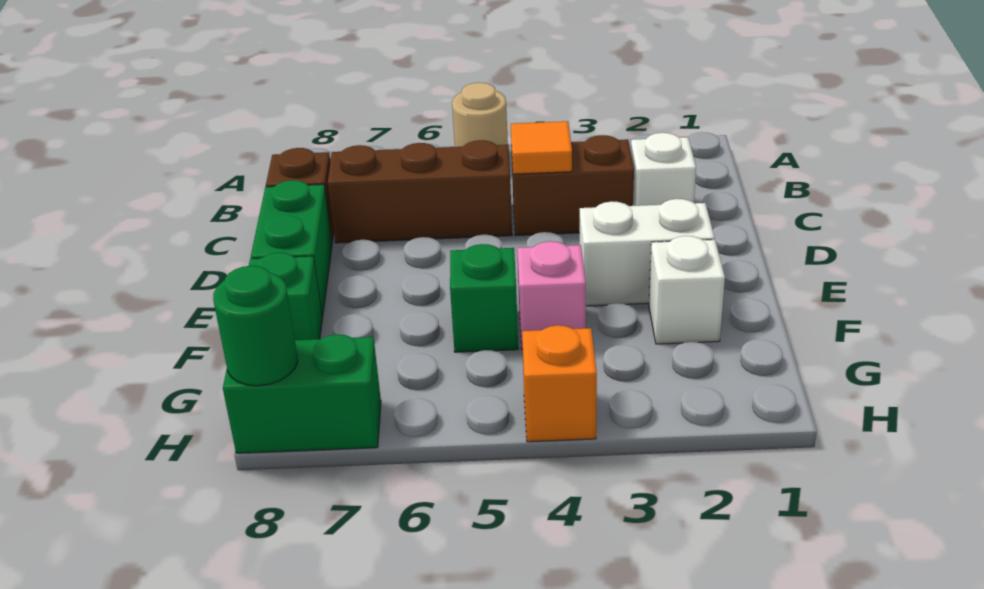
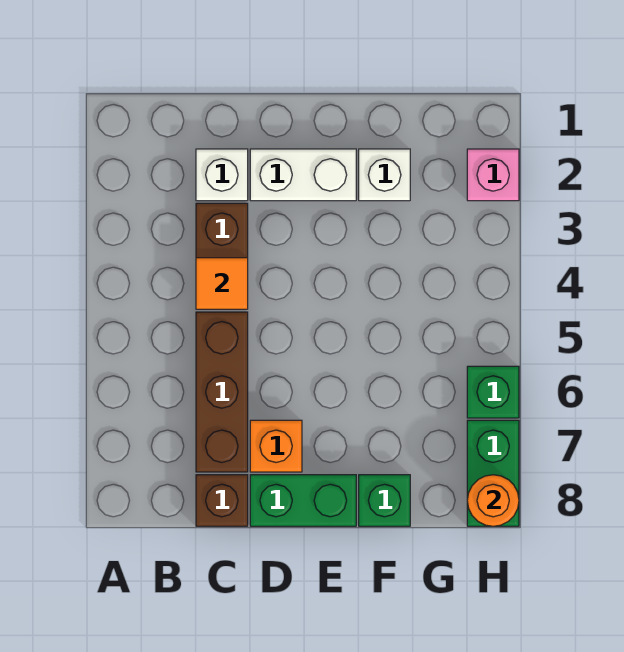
tan round brick A5 level 1 -> none
white brick E2:E3 level 1 -> white brick D2:E2 level 1
pink brick F4 level 1 -> pink brick H2 level 1
green brick F5 level 1 -> green brick H6 level 1
orange brick H4 level 1 -> orange brick D7 level 1
green round brick H8 level 2 -> orange round brick H8 level 2

